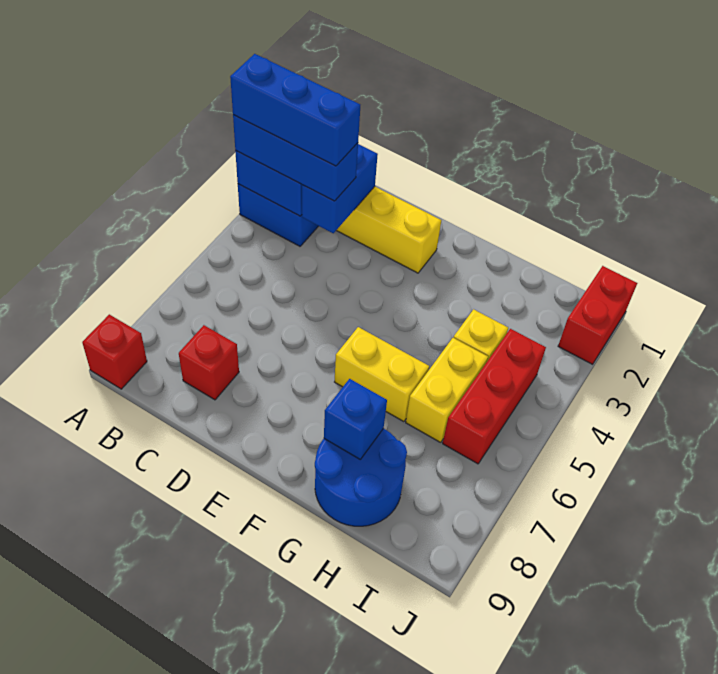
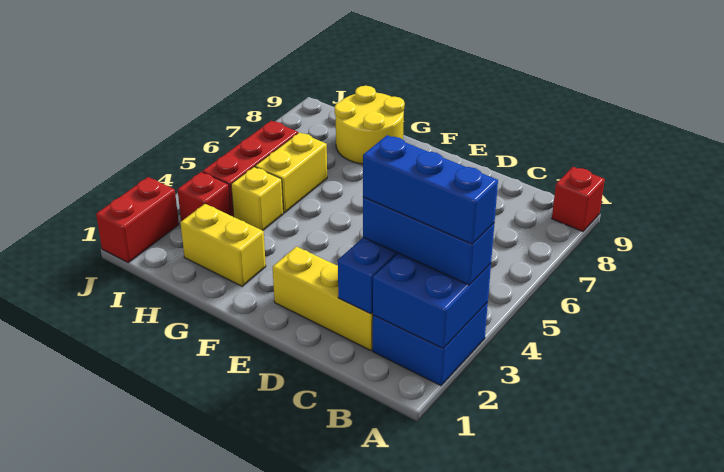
red brick C8 level 1 -> red brick I3 level 1
yellow brick F6:G6 level 1 -> yellow brick G2:H2 level 1
blue round brick G8:H9 level 1 -> yellow round brick G8:H9 level 1
blue brick G8 level 2 -> none

